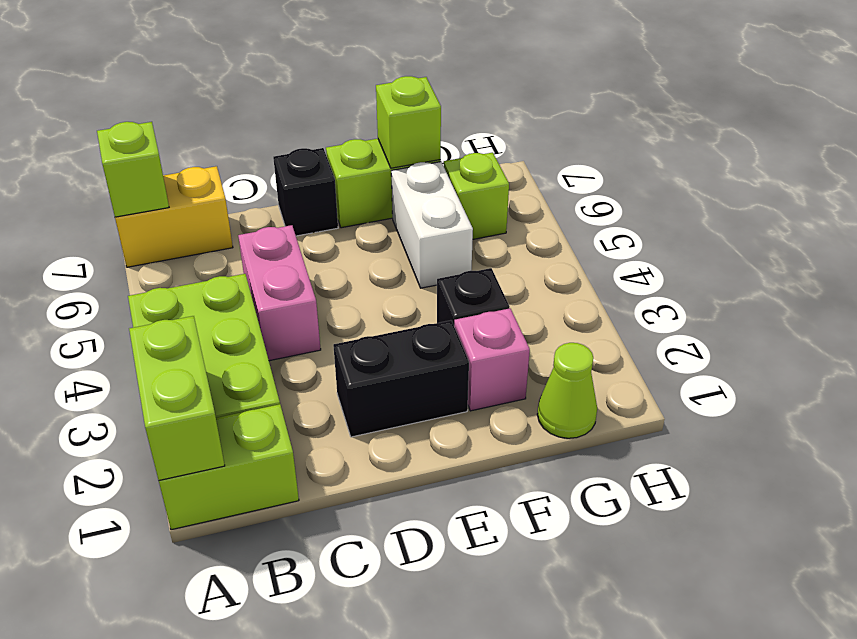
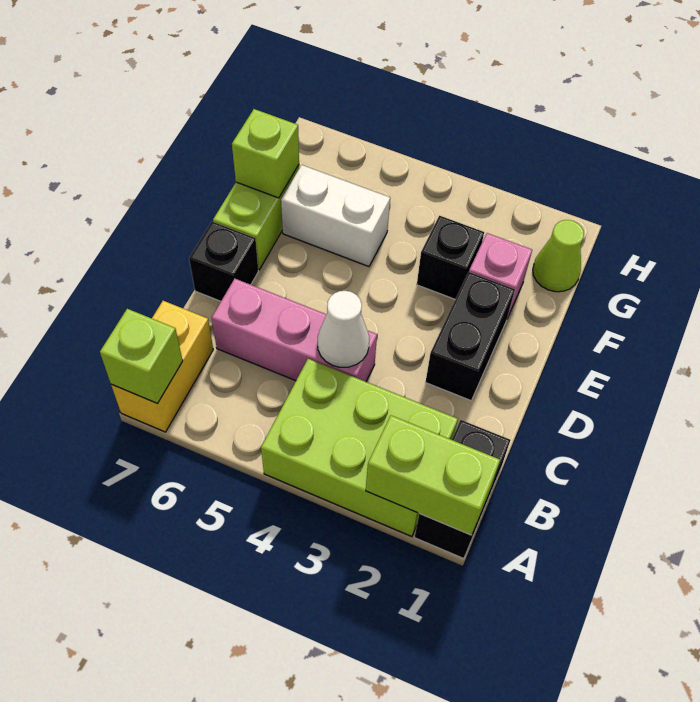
lime brick A1:B1 level 1 -> black brick A1:B1 level 1
pink brick C4:C5 level 1 -> pink brick C4:C6 level 1
none -> white cone C4 level 2
lime brick G6 level 1 -> none

